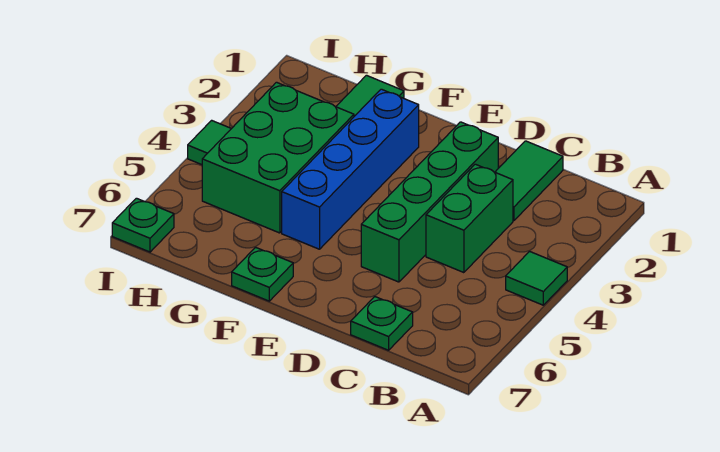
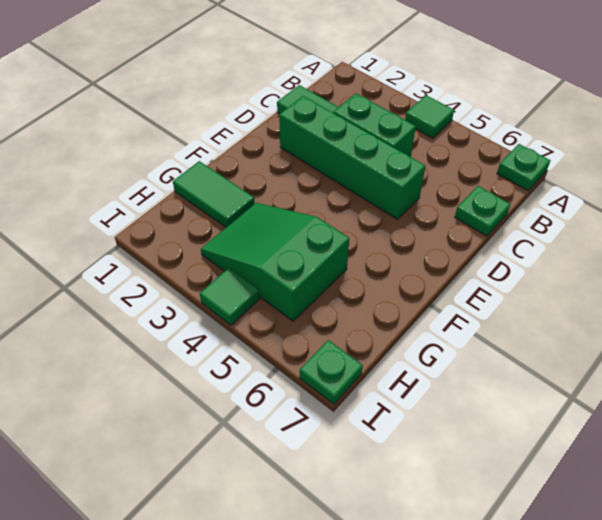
blue brick F2:F5 level 1 -> none
green plate F7 level 1 -> green plate A7 level 1
green brick G3:H5 level 1 -> green slope G3:H5 level 1 top 5

